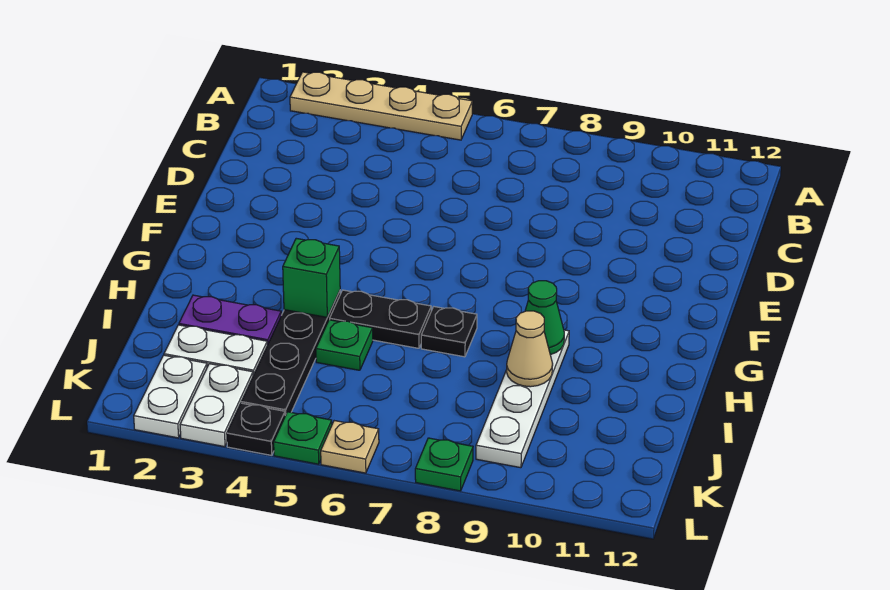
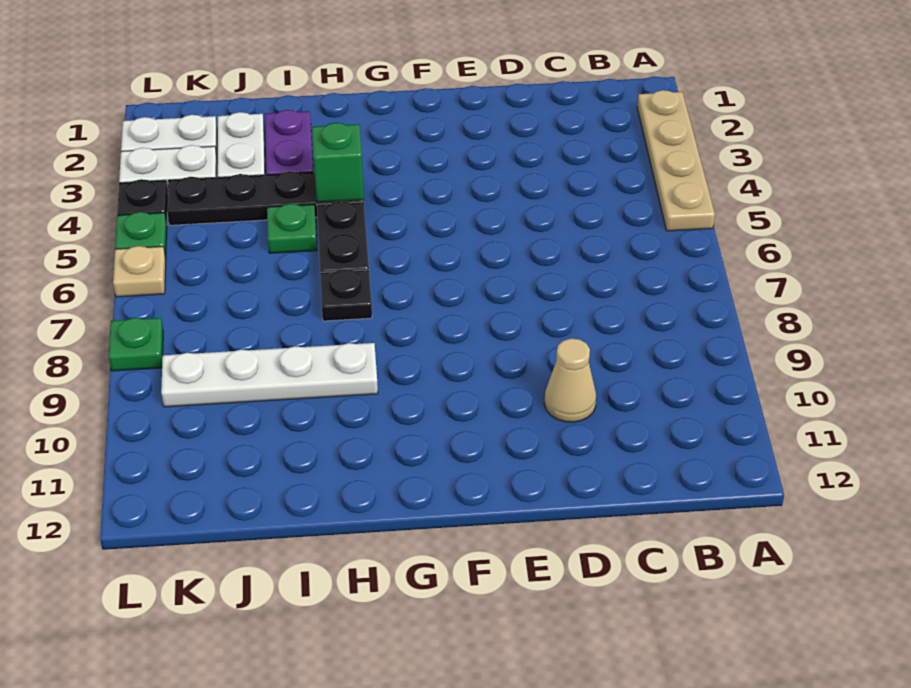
green cone H9 level 2 -> none
tan cone I9 level 2 -> tan cone D10 level 1

